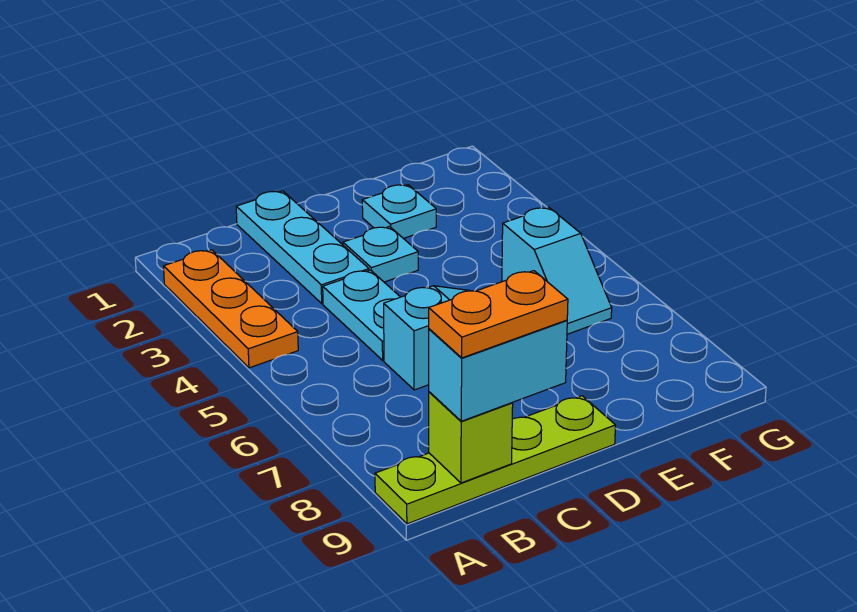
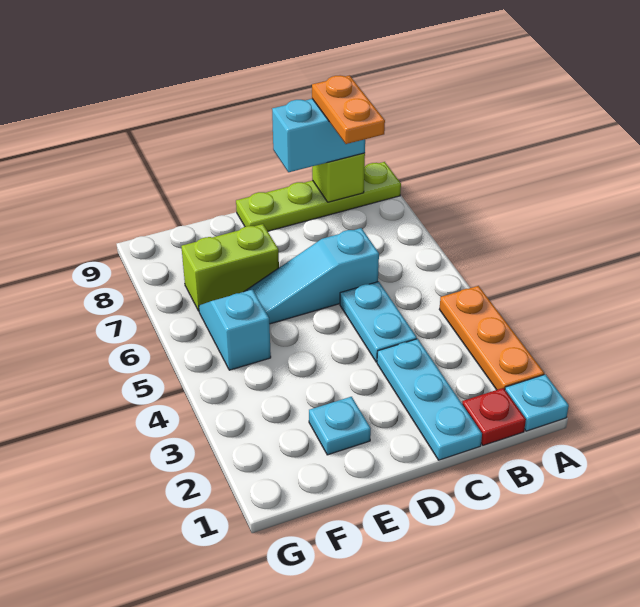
none -> red plate B1 level 1
orange plate B9:C9 level 4 -> orange plate B8:B9 level 4
cyan plate D3 level 1 -> cyan plate A1 level 1
none -> lime brick E7:F7 level 1

